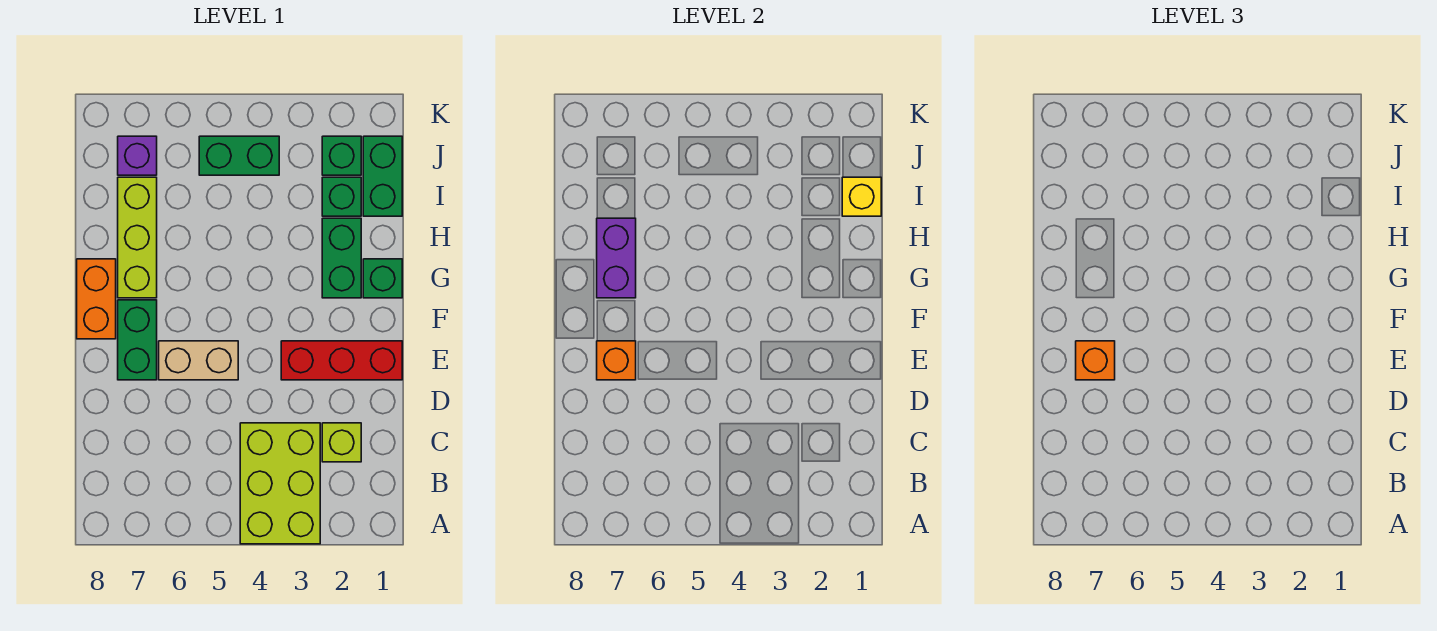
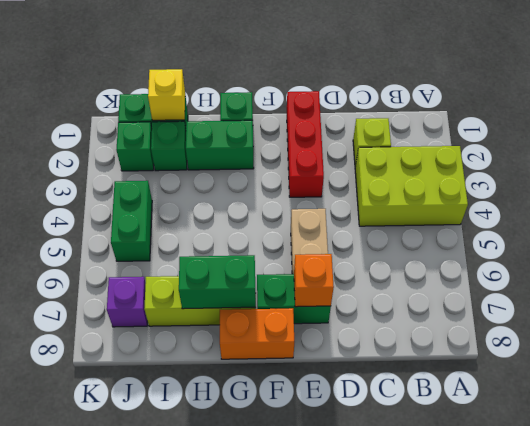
orange brick E7 level 3 -> none
purple brick G7:H7 level 2 -> green brick G7:H7 level 2

